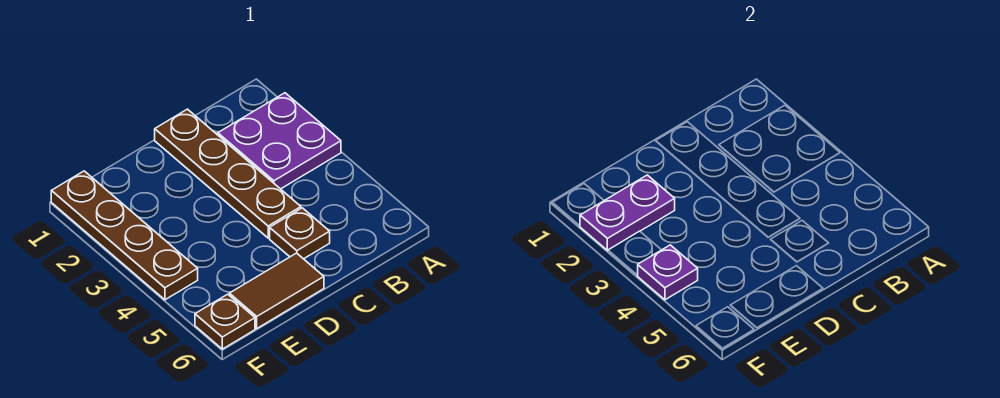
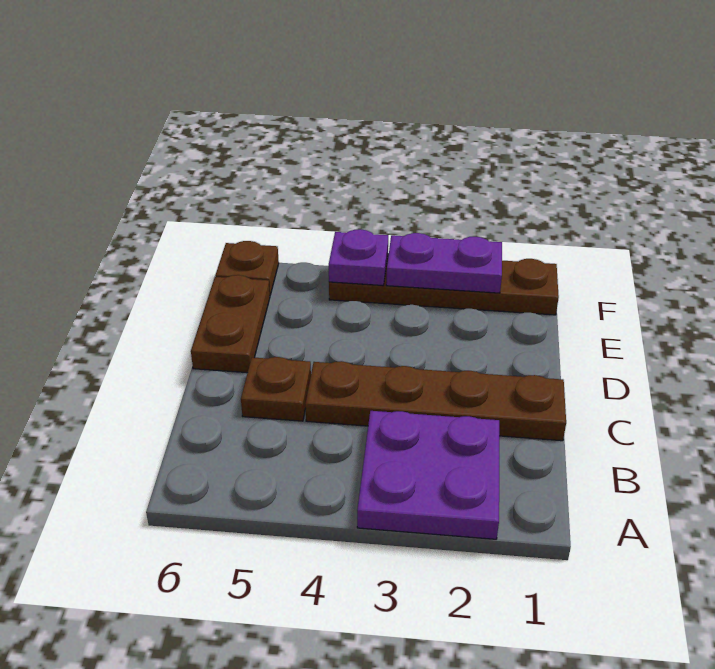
brown tile D6:E6 level 1 -> brown plate D6:E6 level 1
purple plate E2:F2 level 2 -> purple plate F2:F3 level 2

